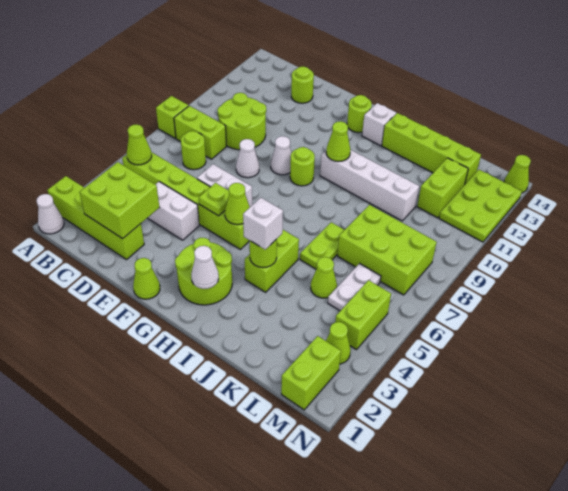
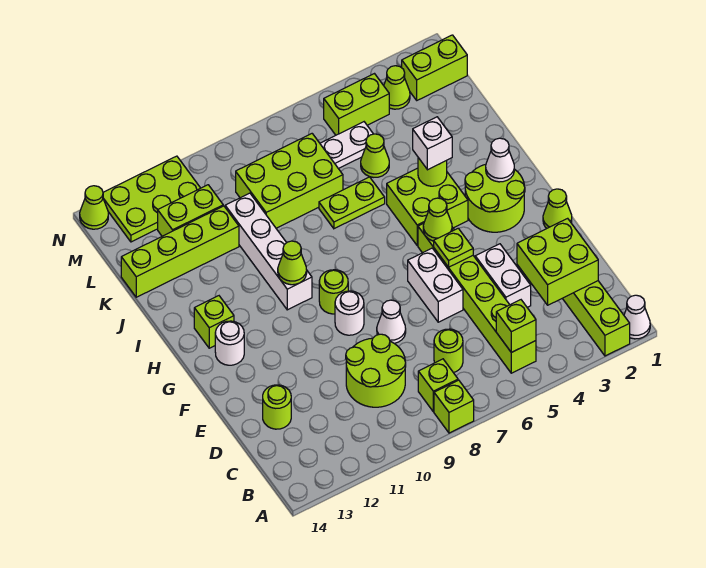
lime cone B5 level 2 -> lime brick B5 level 2
lime brick B8:C8 level 1 -> lime brick B8 level 1
white cone F9 level 1 -> white round brick F9 level 1
lime round brick G13 level 1 -> white round brick G13 level 1
white brick H13 level 1 -> lime brick H13 level 1
lime brick I4:I5 level 1 -> lime brick H4:I5 level 1
lime brick I13:L13 level 1 -> lime brick K11:K14 level 1
lime brick K7:M8 level 1 -> lime brick K7:L9 level 1

